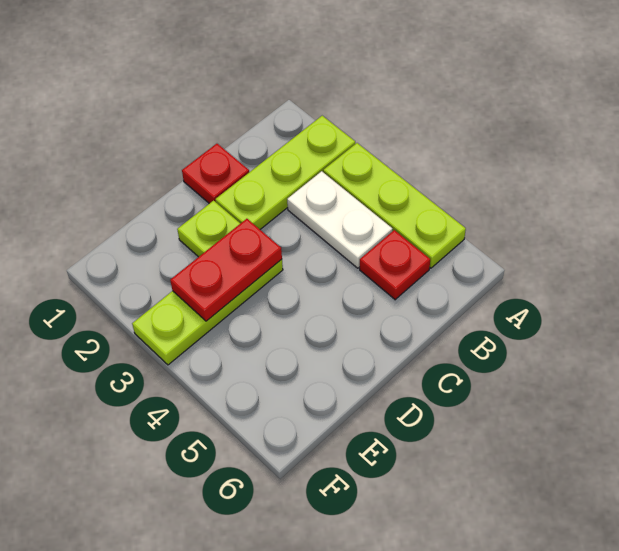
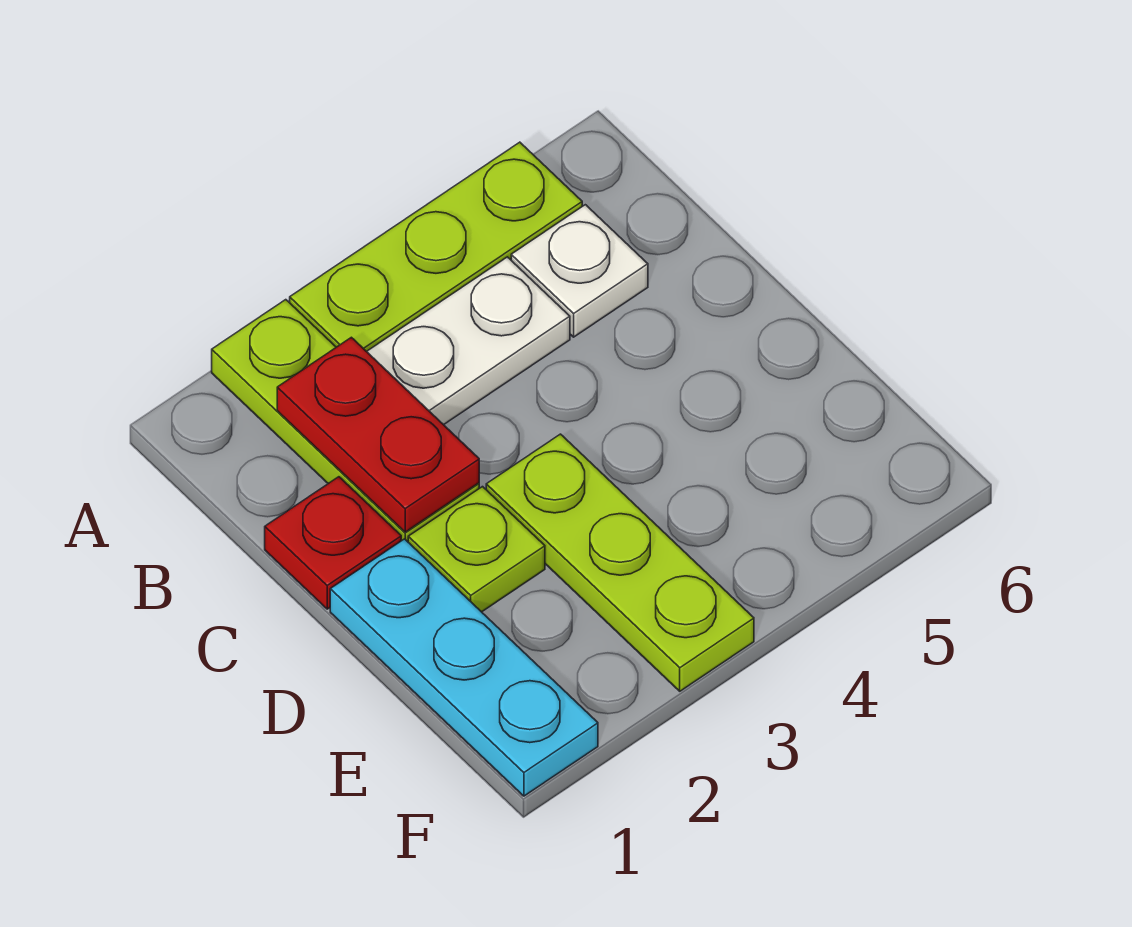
red plate B5 level 1 -> white plate B5 level 1
none -> cyan plate D1:F1 level 1
red plate D3:E3 level 2 -> red plate B2:C2 level 2

